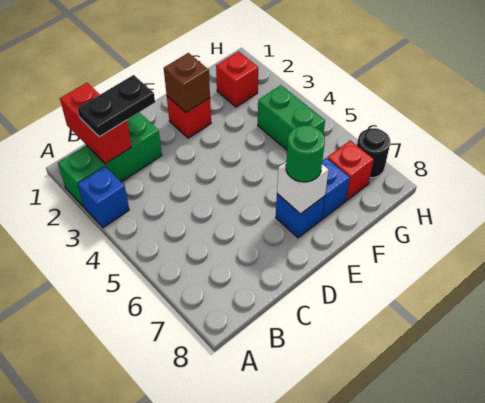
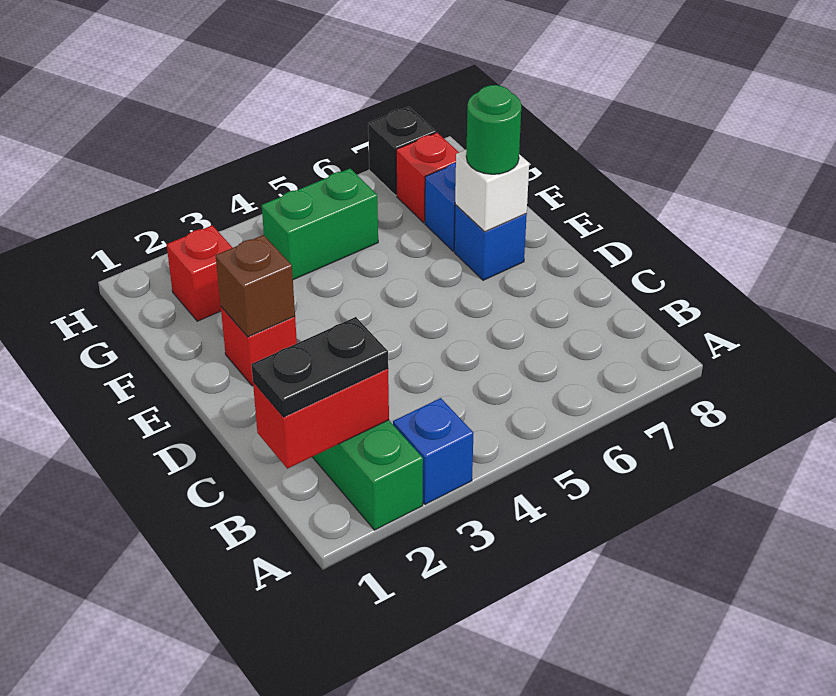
black plate B2:C2 level 3 -> black plate B1:B2 level 3
black round brick H7 level 1 -> black brick H7 level 1

